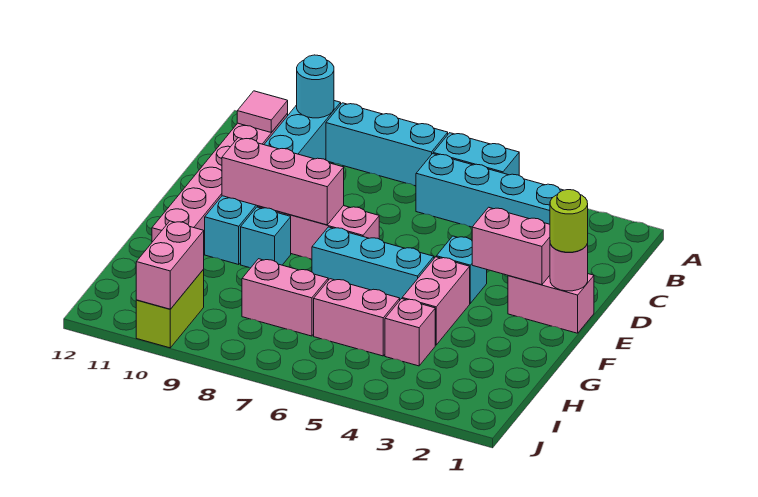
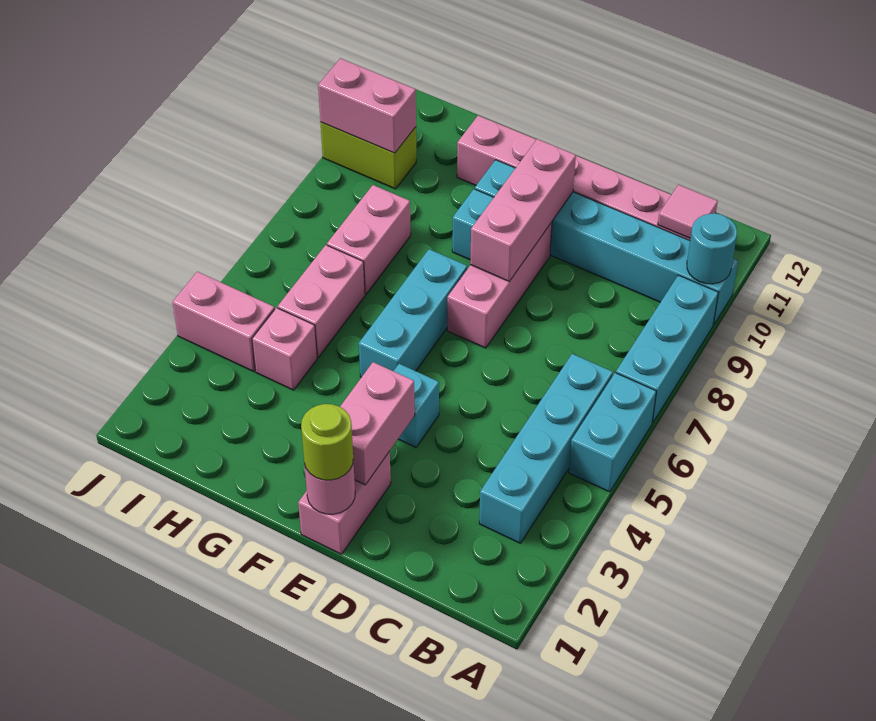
pink brick F4:G4 level 1 -> pink brick I4:J4 level 1

